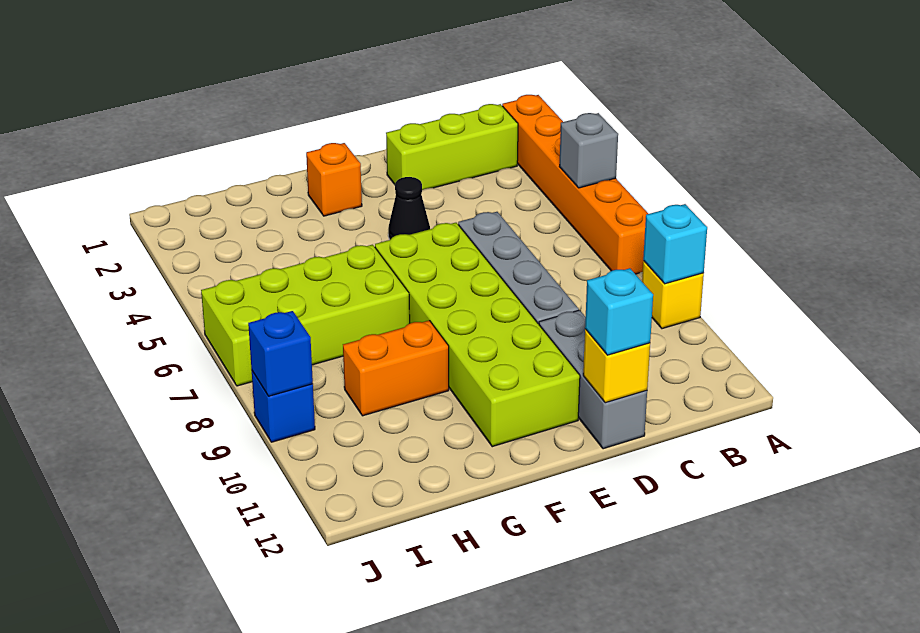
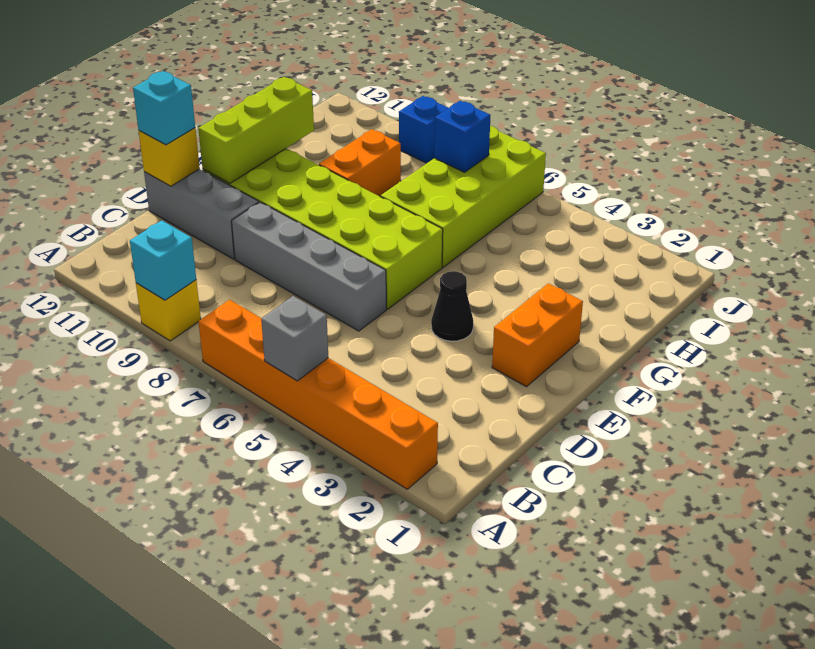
lime brick B2:D2 level 1 -> lime brick E11:G11 level 2
orange brick F2 level 1 -> orange brick E2:F2 level 1
blue brick J9 level 2 -> blue brick I7 level 2

